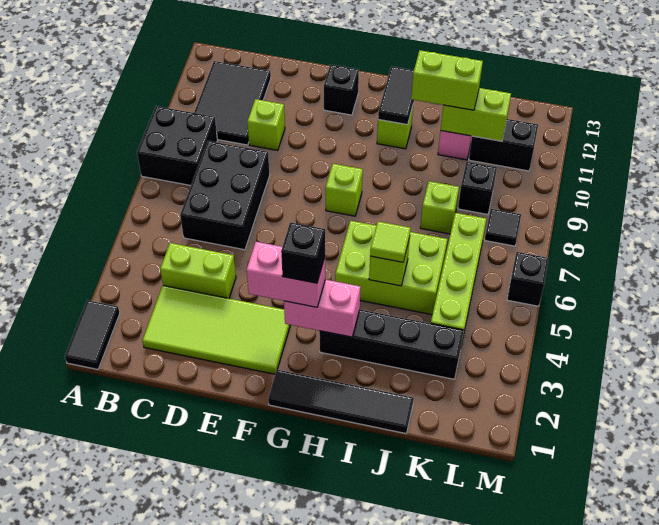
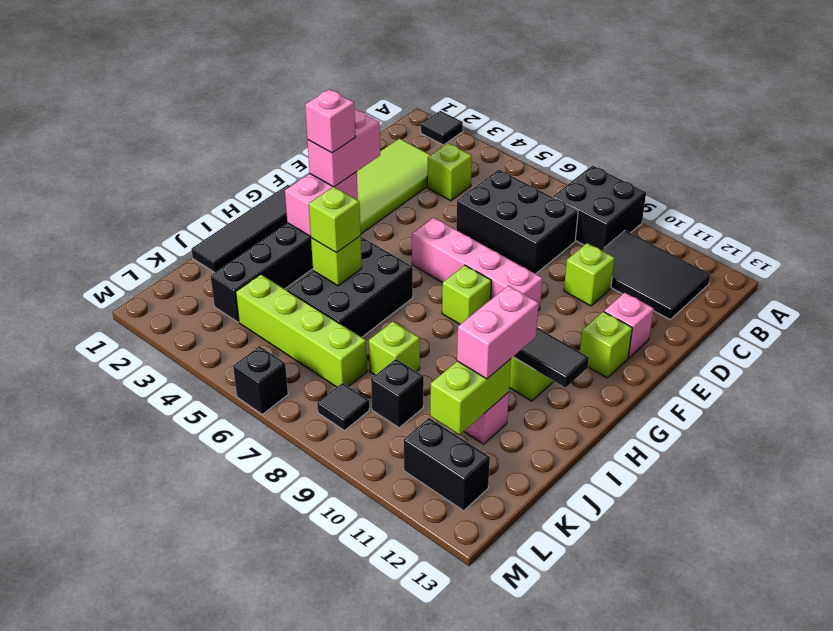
black tile A1:A2 level 1 -> black tile A2 level 1
lime brick C4:D4 level 1 -> lime brick C4 level 1
none -> pink brick E12 level 1
none -> pink brick F6:F9 level 1
black brick F12 level 1 -> lime brick F12 level 1
black brick G3 level 4 -> pink brick G3 level 4
lime brick H5:J6 level 1 -> black brick H5:J6 level 1
lime tile I5 level 3 -> lime brick I5 level 3
lime brick I11:J11 level 3 -> pink brick I11:J11 level 3
black brick K11:L11 level 1 -> black brick L11:L12 level 1

